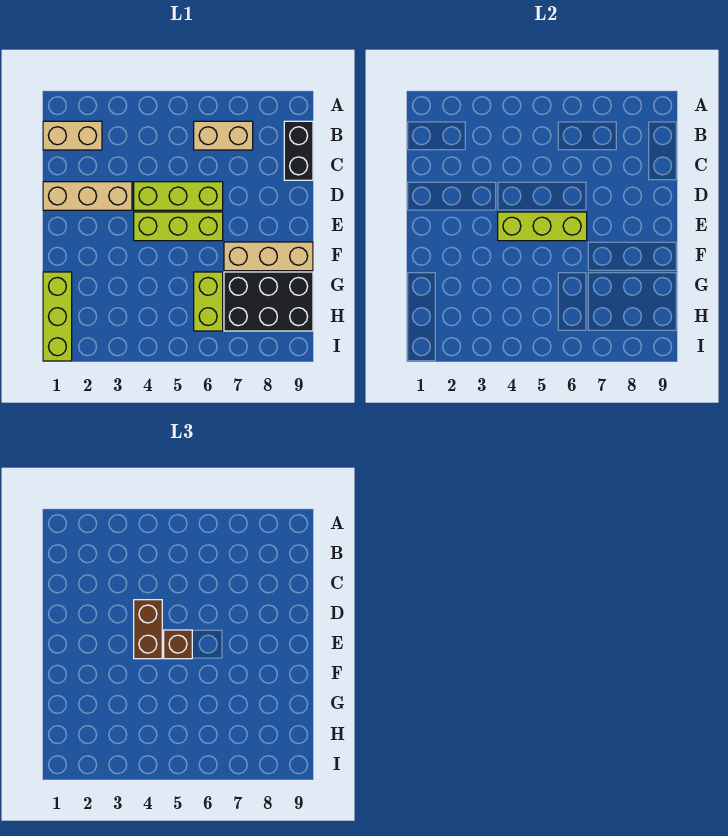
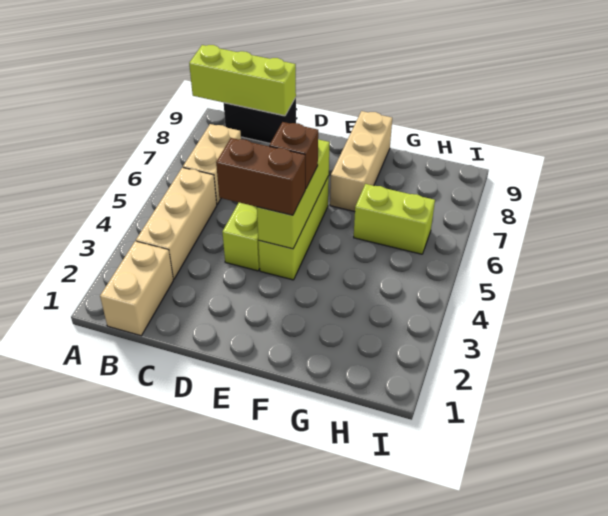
tan brick D1:D3 level 1 -> tan brick B3:B5 level 1
lime brick G1:I1 level 1 -> lime brick A9:C9 level 2
black brick G7:H9 level 1 -> none

